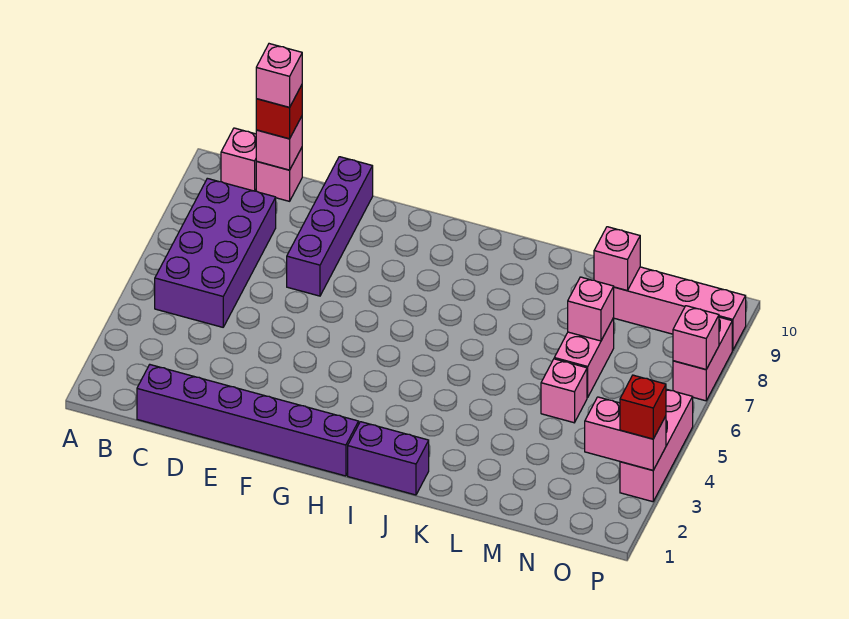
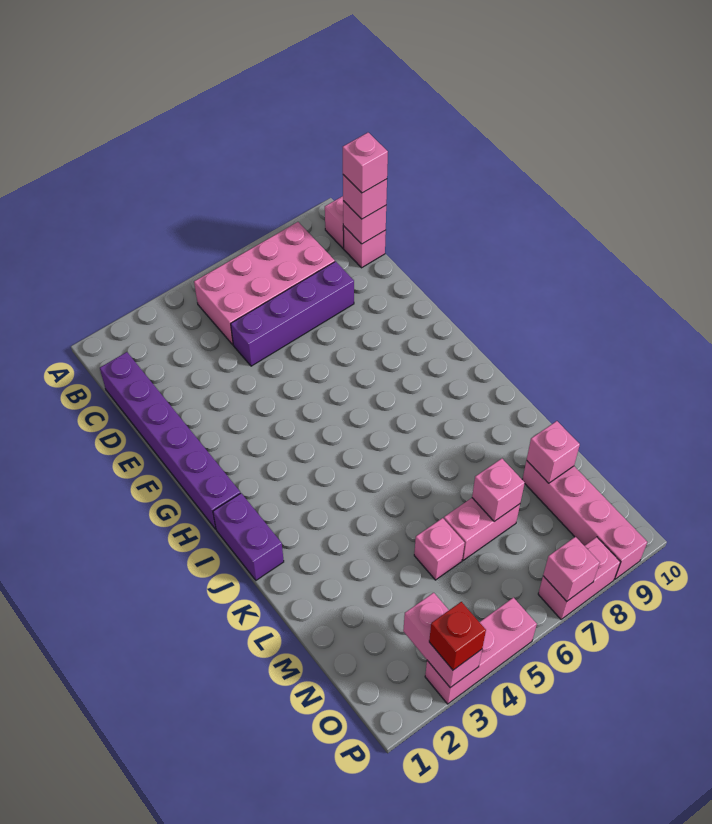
purple brick B5:C8 level 1 -> pink brick B5:C8 level 1
red brick C10 level 3 -> pink brick C10 level 3
purple brick E7:E10 level 1 -> purple brick D5:D8 level 1

